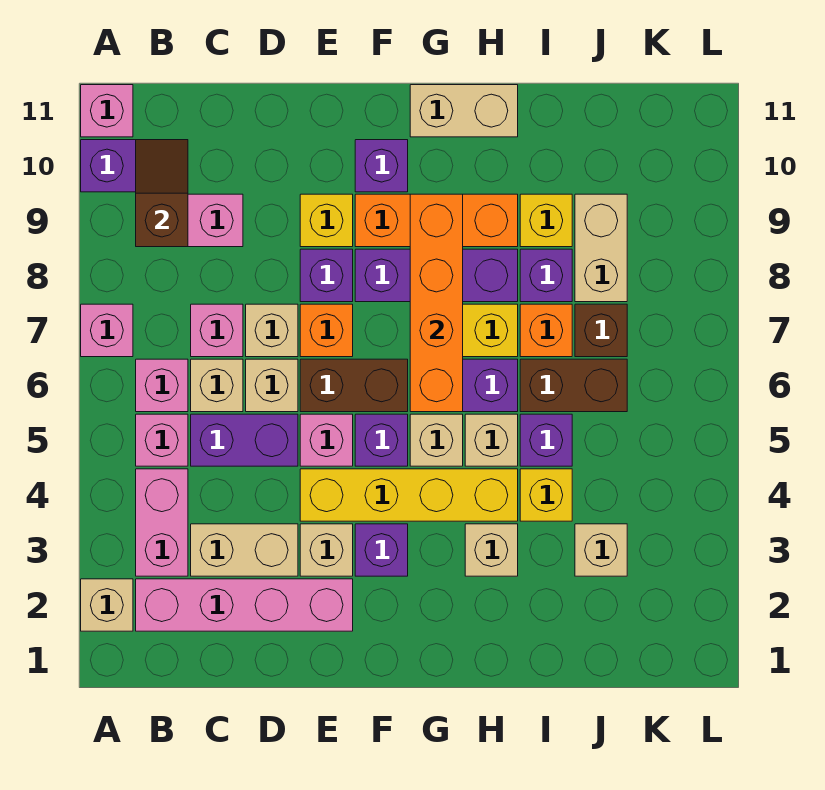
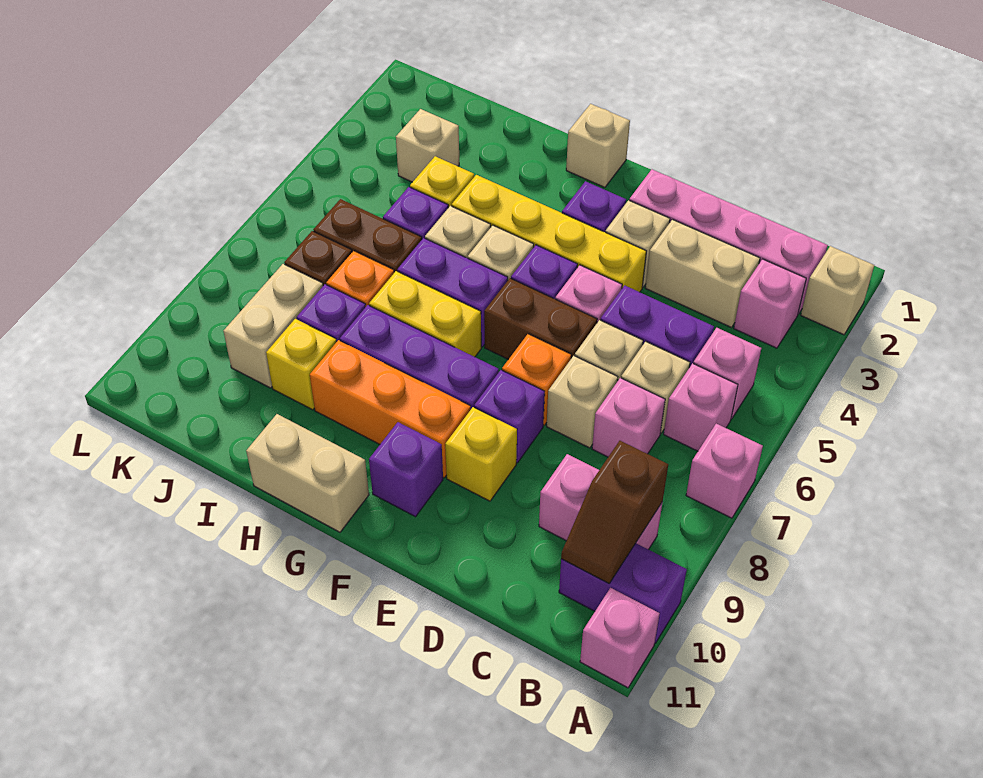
pink brick B3:B4 level 1 -> pink brick B3 level 1
orange brick G6:G9 level 2 -> none
tan brick H3 level 1 -> tan brick G1 level 1

